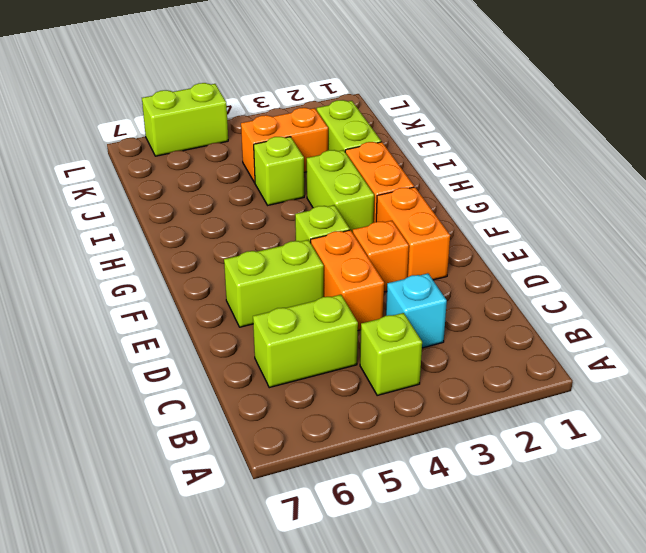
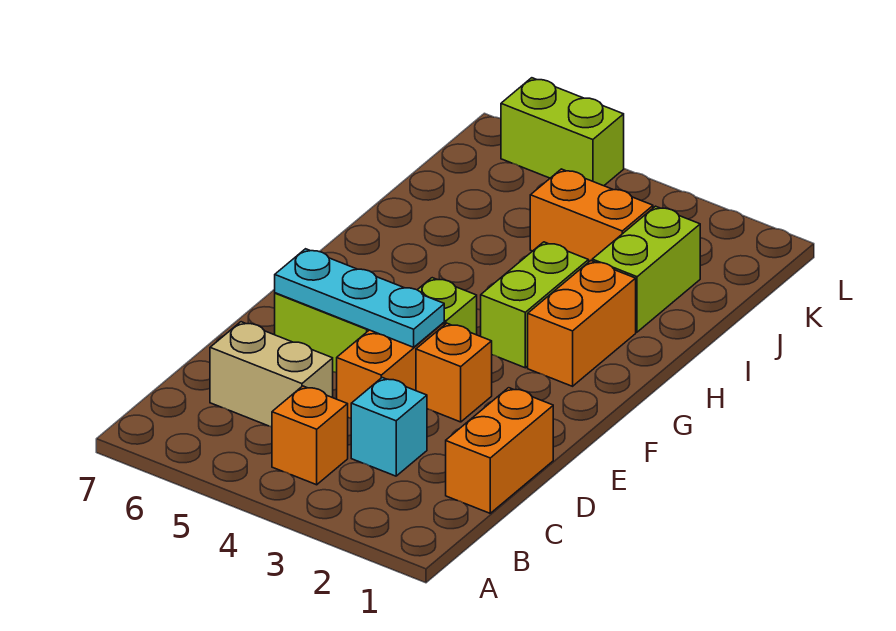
lime brick B4 level 1 -> orange brick B4 level 1
lime brick C5:C6 level 1 -> tan brick C5:C6 level 1
orange brick E2:F2 level 1 -> orange brick C1:D1 level 1
none -> cyan plate E4:E6 level 2
lime brick I4 level 1 -> none

